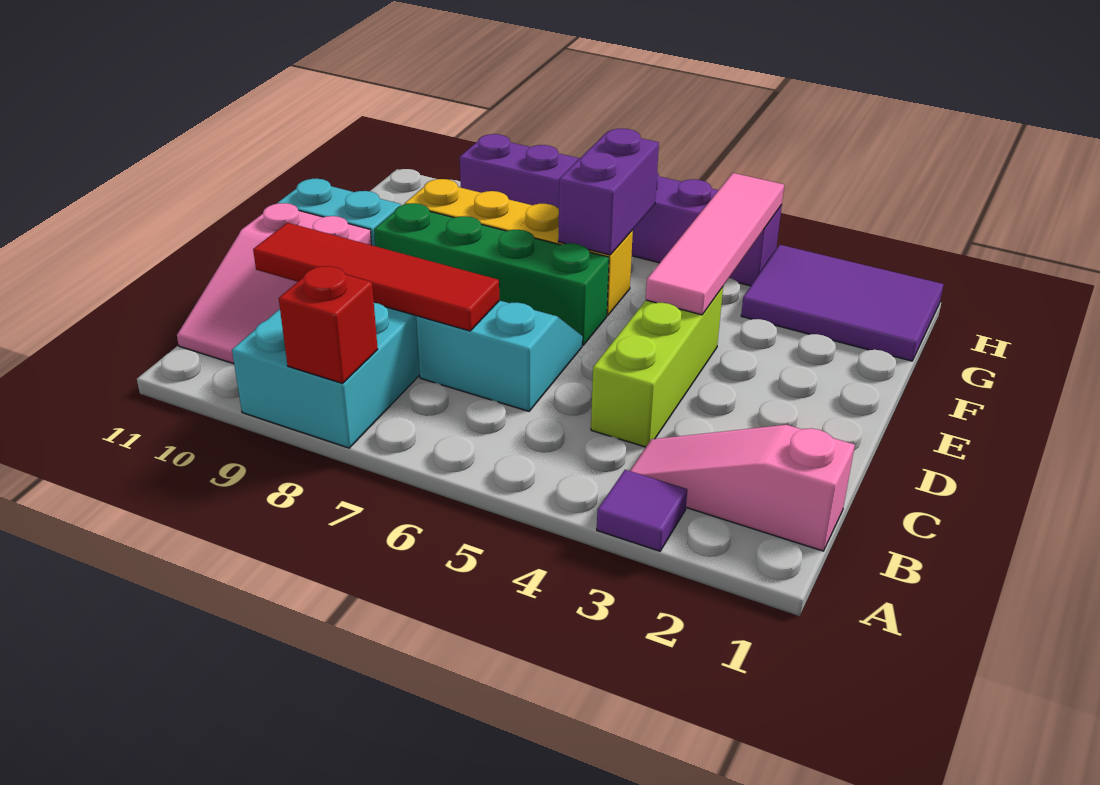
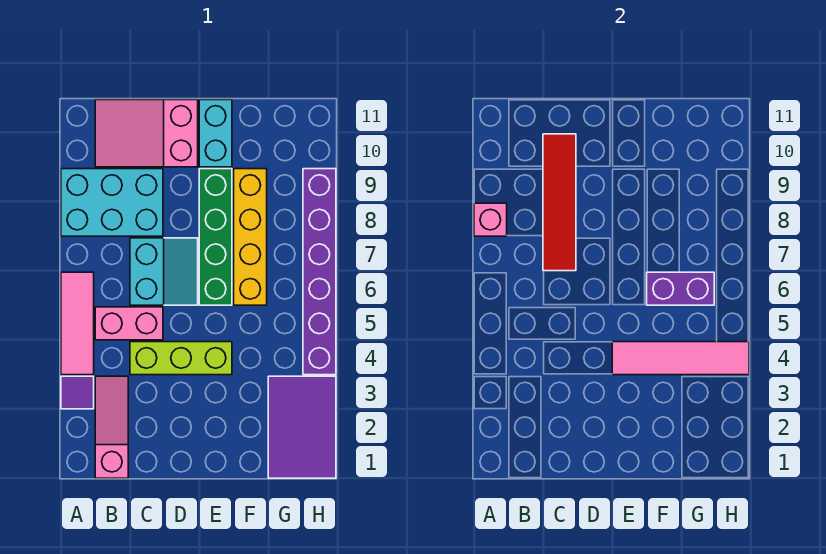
none -> pink tile A4:A6 level 1
red brick A8 level 2 -> pink brick A8 level 2
none -> pink brick B5:C5 level 1

